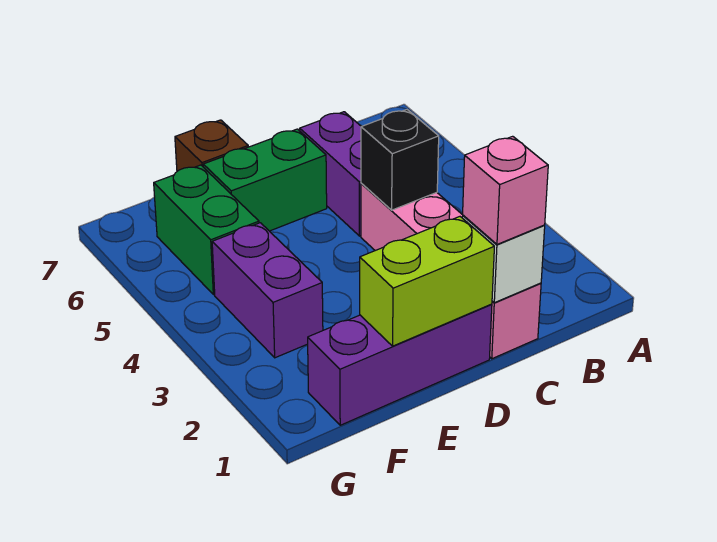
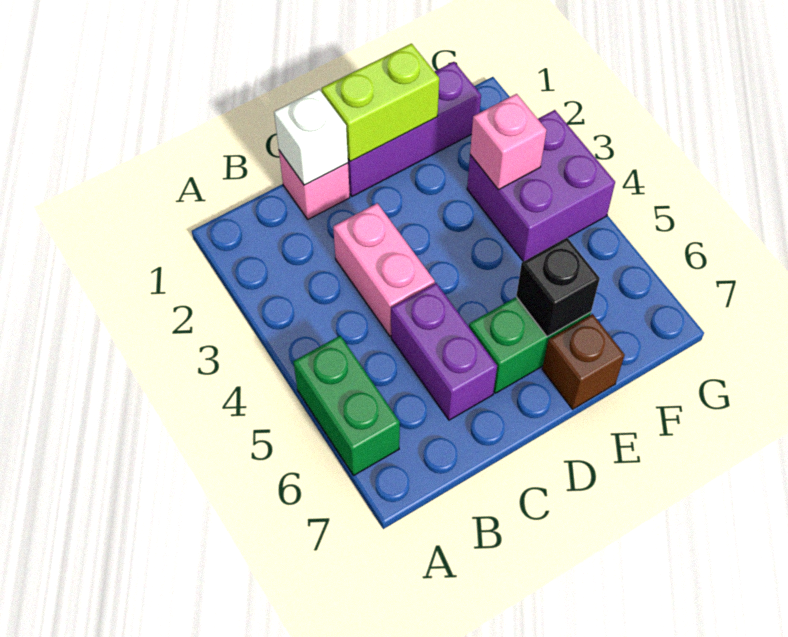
pink brick C1 level 3 -> pink brick F3 level 2
black brick C4 level 2 -> black brick E6 level 2
purple brick F3:F4 level 1 -> purple brick F3:G4 level 1
green brick F5:F6 level 1 -> green brick A5:A6 level 1

